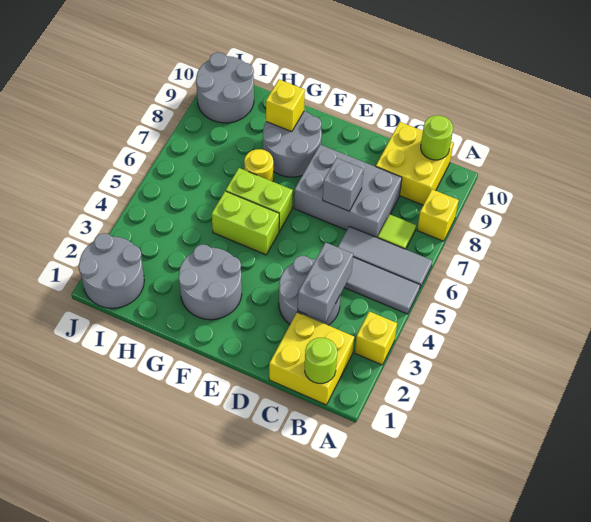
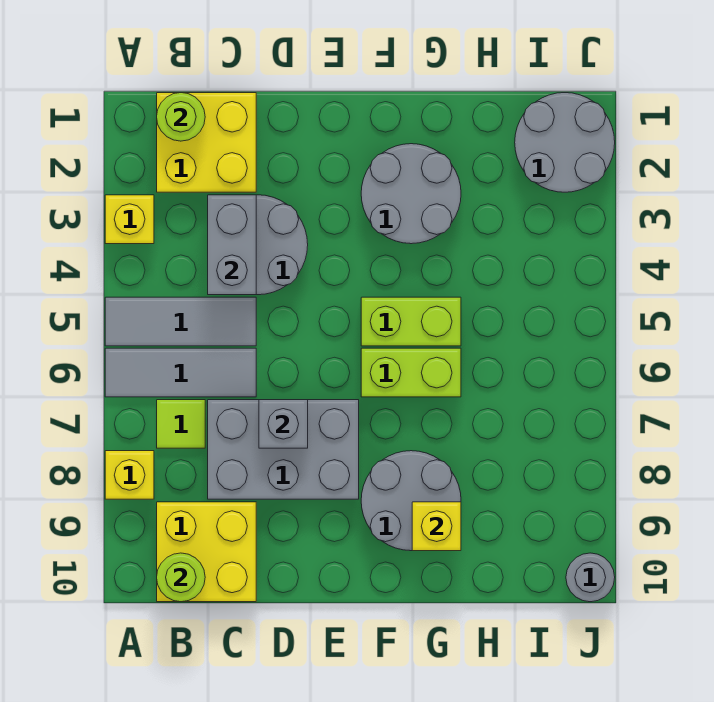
yellow round brick G7 level 1 -> none
grey round brick I9:J10 level 1 -> grey round brick J10 level 1

